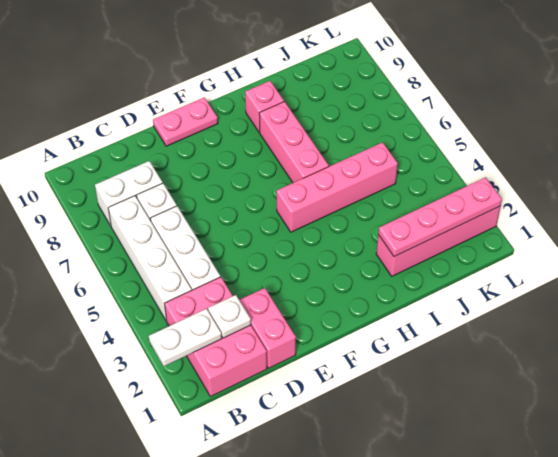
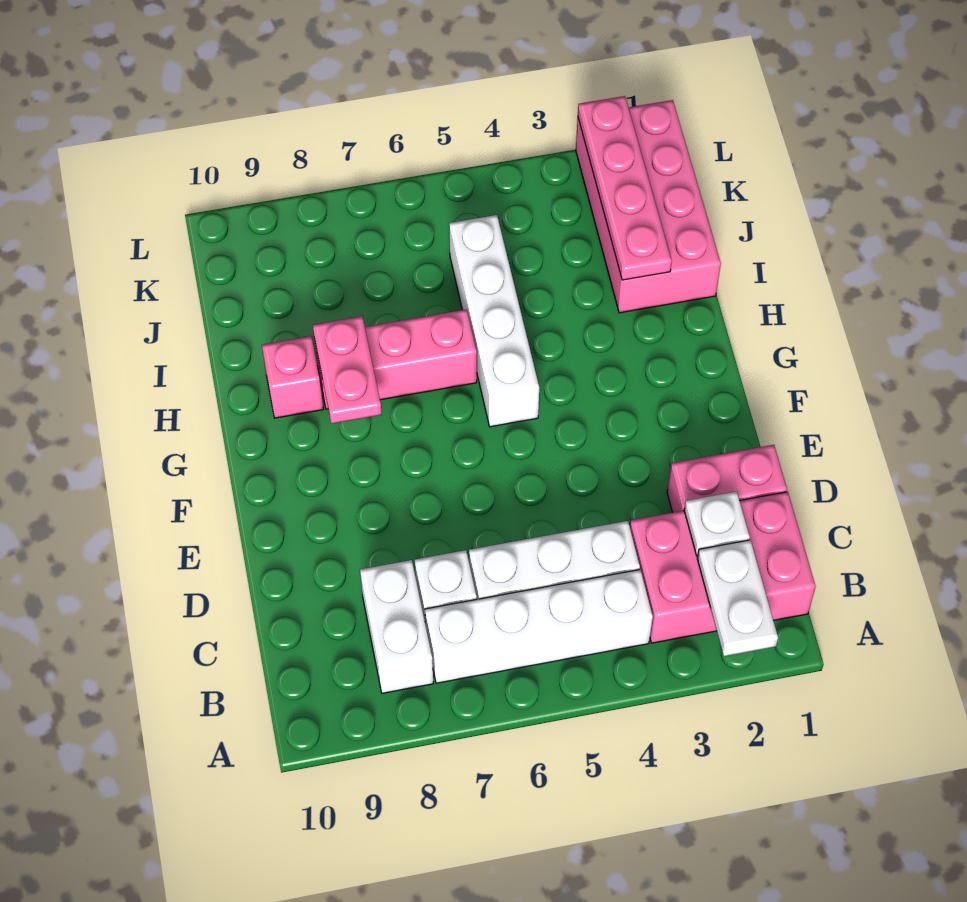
pink plate E10:F10 level 1 -> pink plate G8:H8 level 2
pink brick G5:J5 level 1 -> white brick G5:J5 level 1
pink brick I2:L2 level 1 -> pink brick I1:L2 level 1

